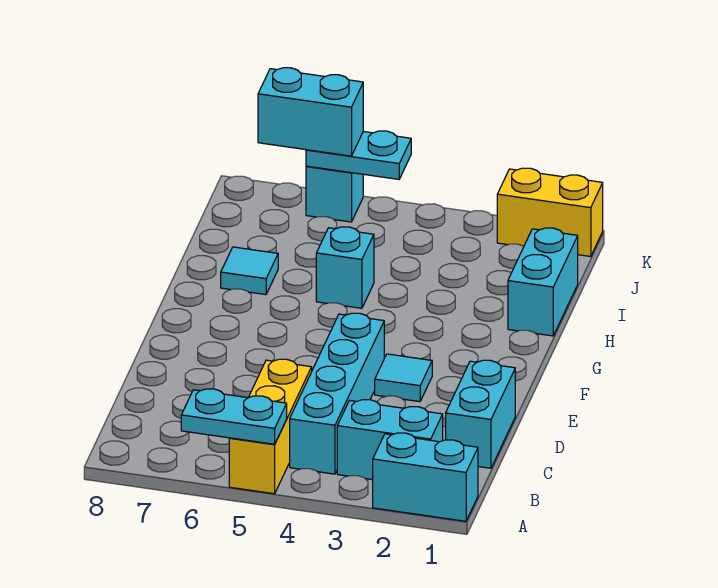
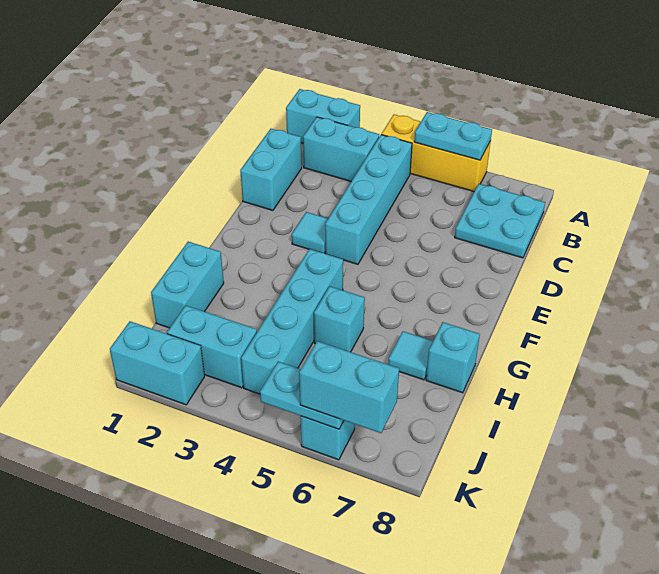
yellow brick A5:C5 level 1 -> yellow brick A4:A6 level 1
none -> cyan plate B7:C8 level 1
none -> cyan brick G4:J4 level 1
none -> cyan brick H8 level 1
none -> cyan brick J2:J3 level 1
yellow brick K1:K2 level 1 -> cyan brick K1:K2 level 1

